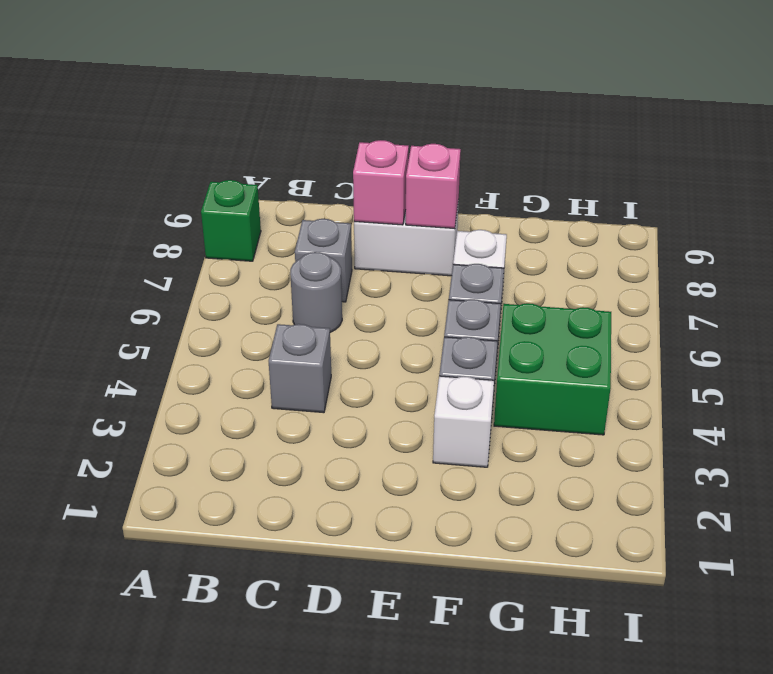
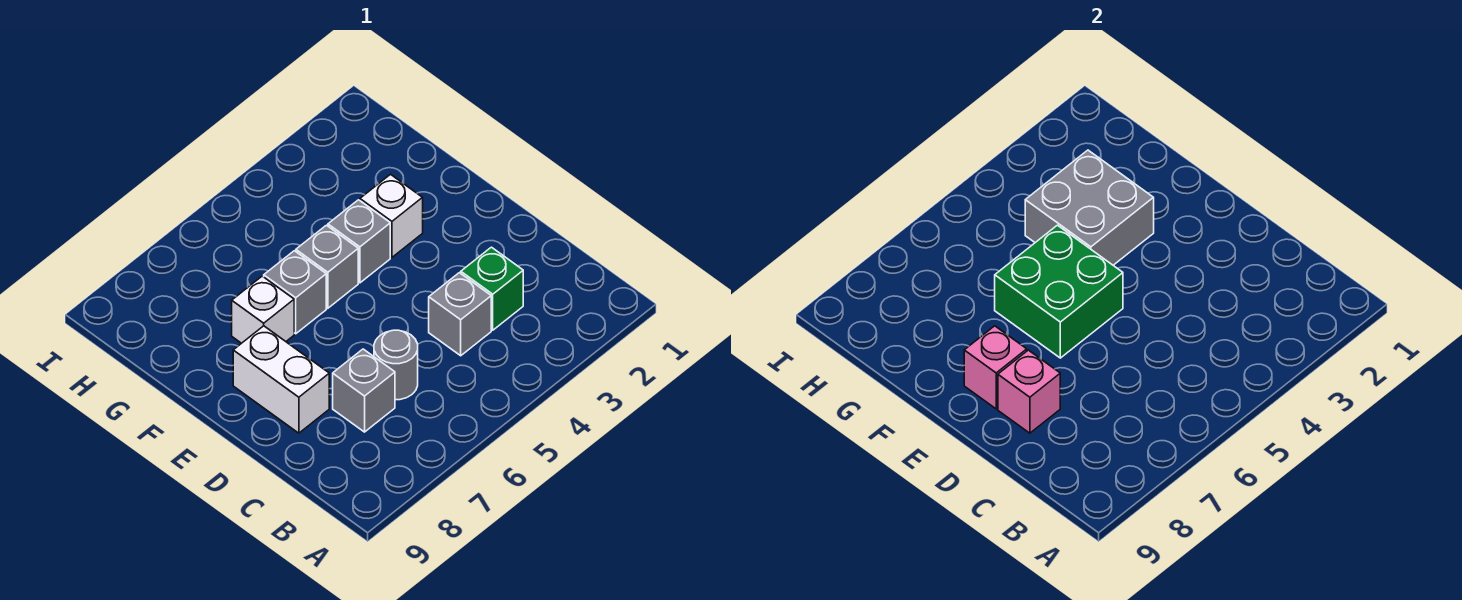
green brick A8 level 1 -> green brick C3 level 1
none -> grey brick F3:G4 level 2
green brick G4:H5 level 1 -> green brick E5:F6 level 2

